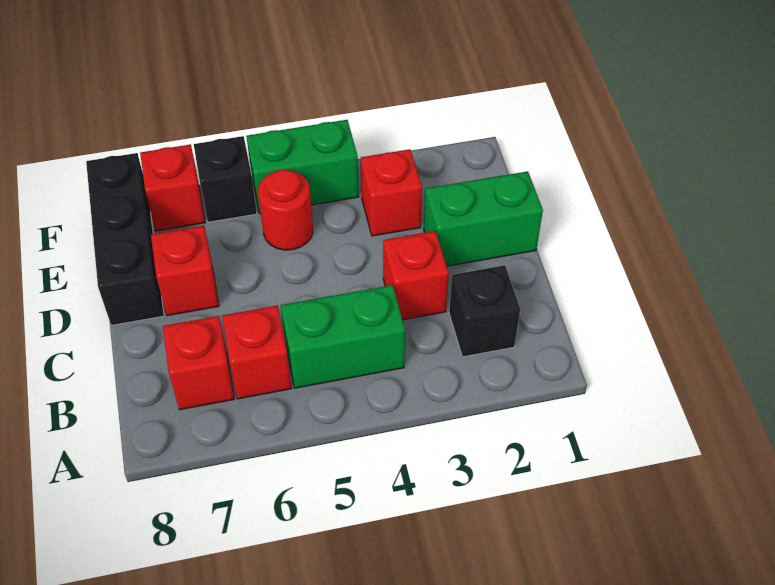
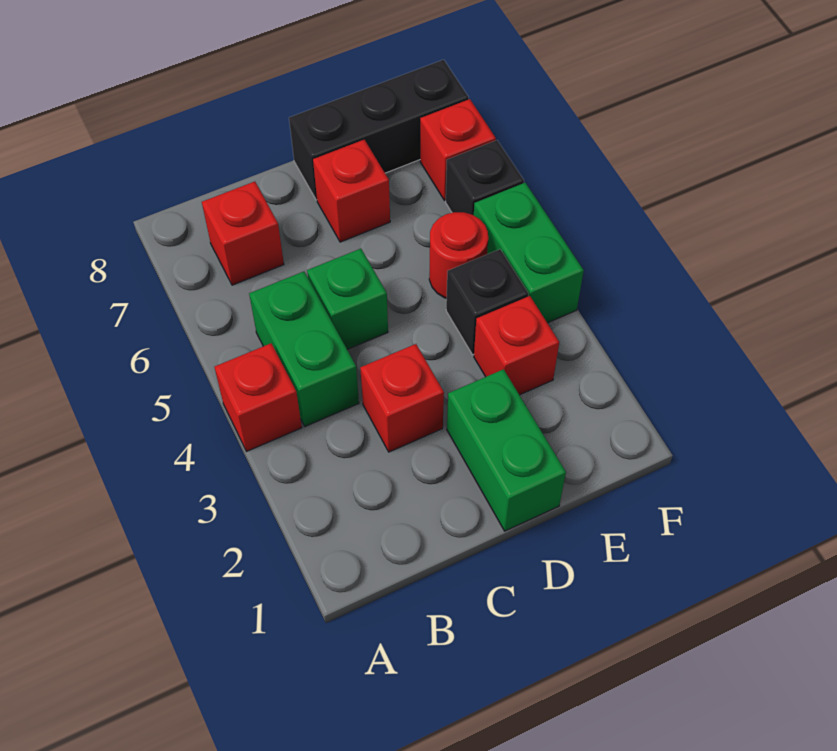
black brick B2 level 1 -> black brick E4 level 1
red brick B6 level 1 -> red brick A4 level 1
none -> green brick C5 level 1

